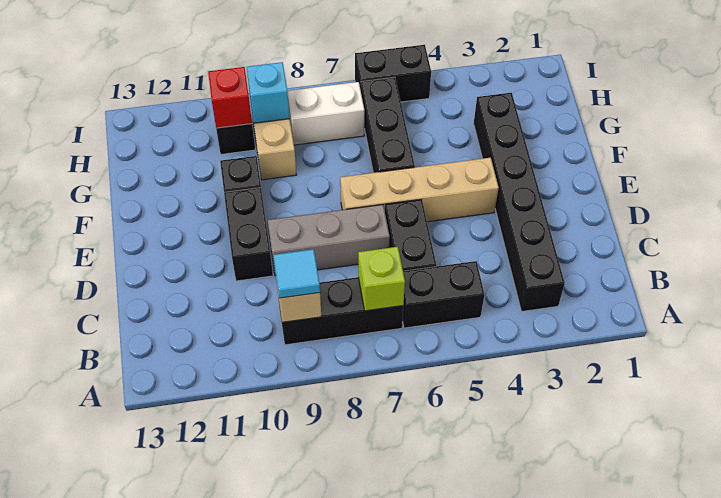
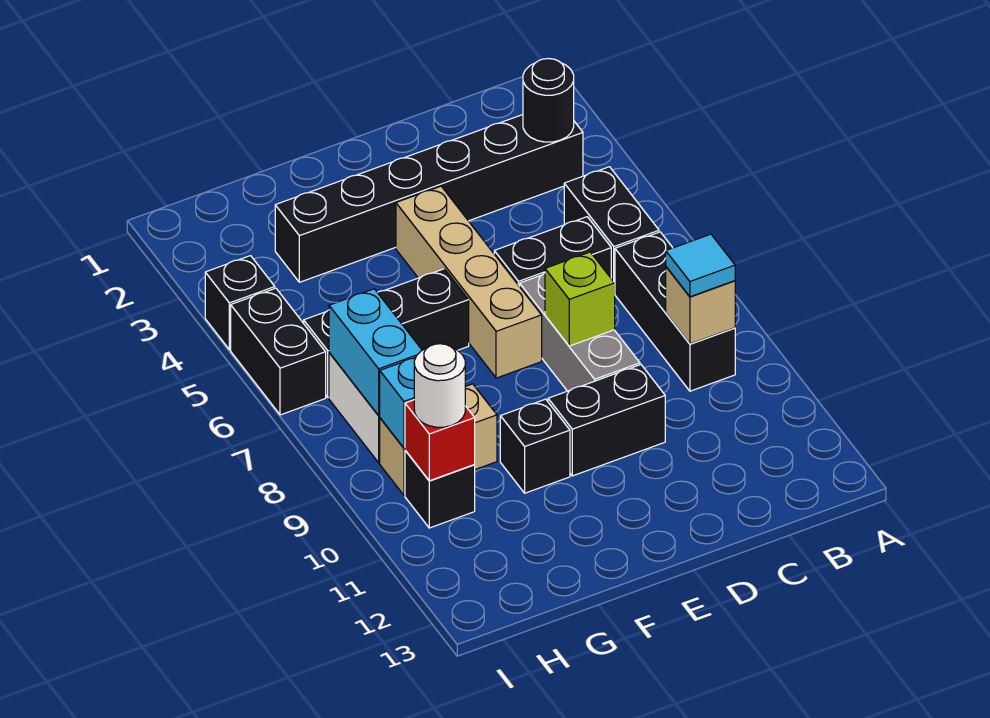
none -> black round brick B3 level 2
lime brick B7 level 2 -> lime brick D8 level 2
none -> cyan brick H7:H8 level 2
none -> white round brick H10 level 3
none -> black brick I4 level 1

